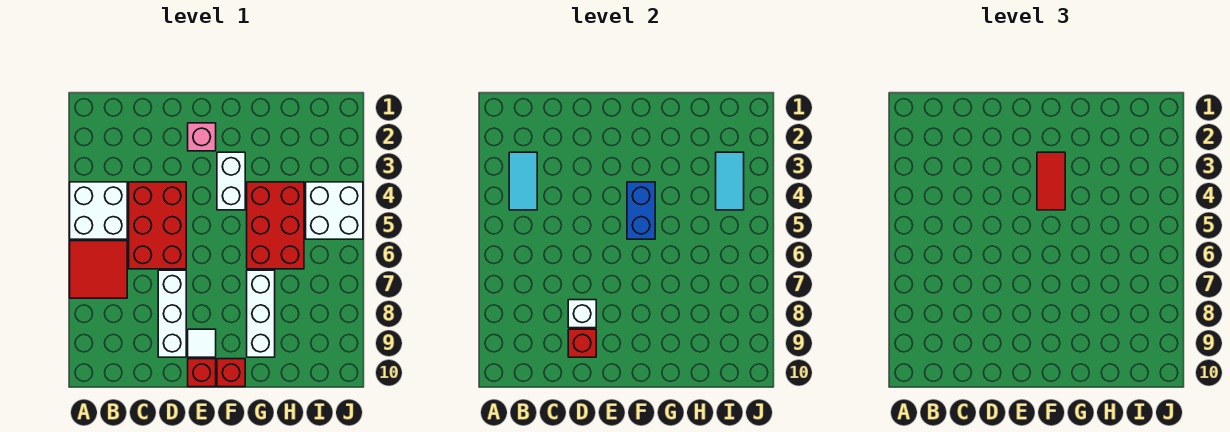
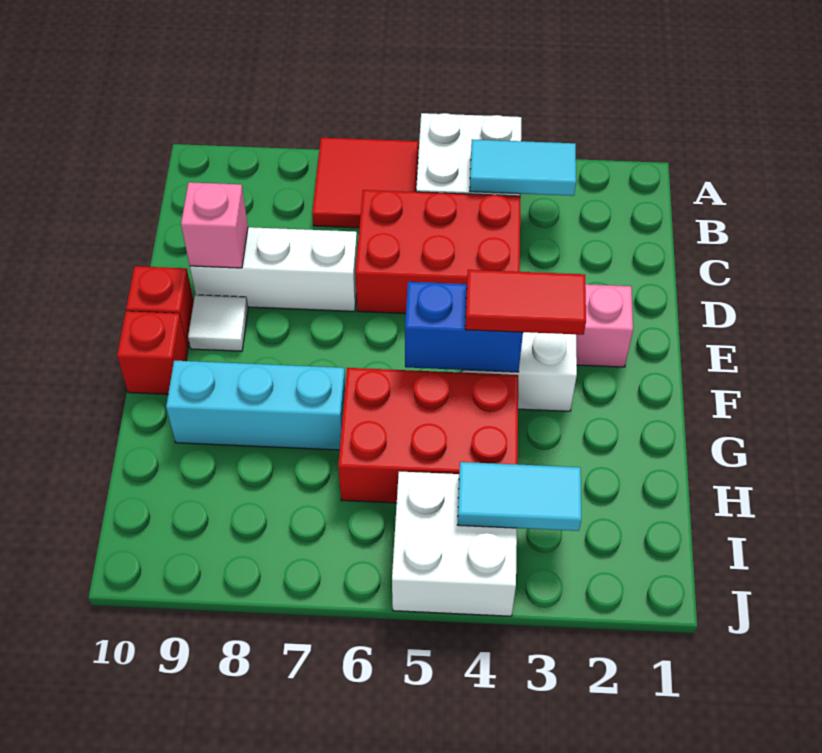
white brick D8 level 2 -> none
red brick D9 level 2 -> pink brick D9 level 2
white brick G7:G9 level 1 -> cyan brick G7:G9 level 1

